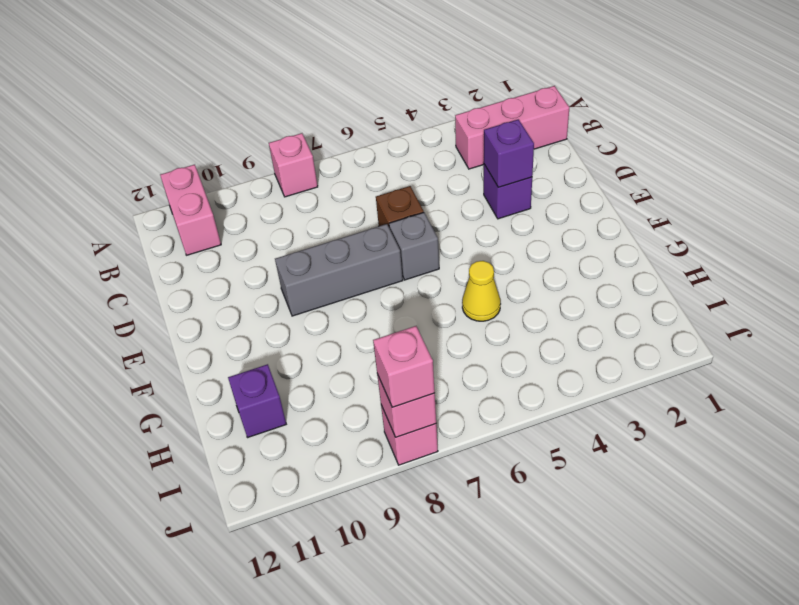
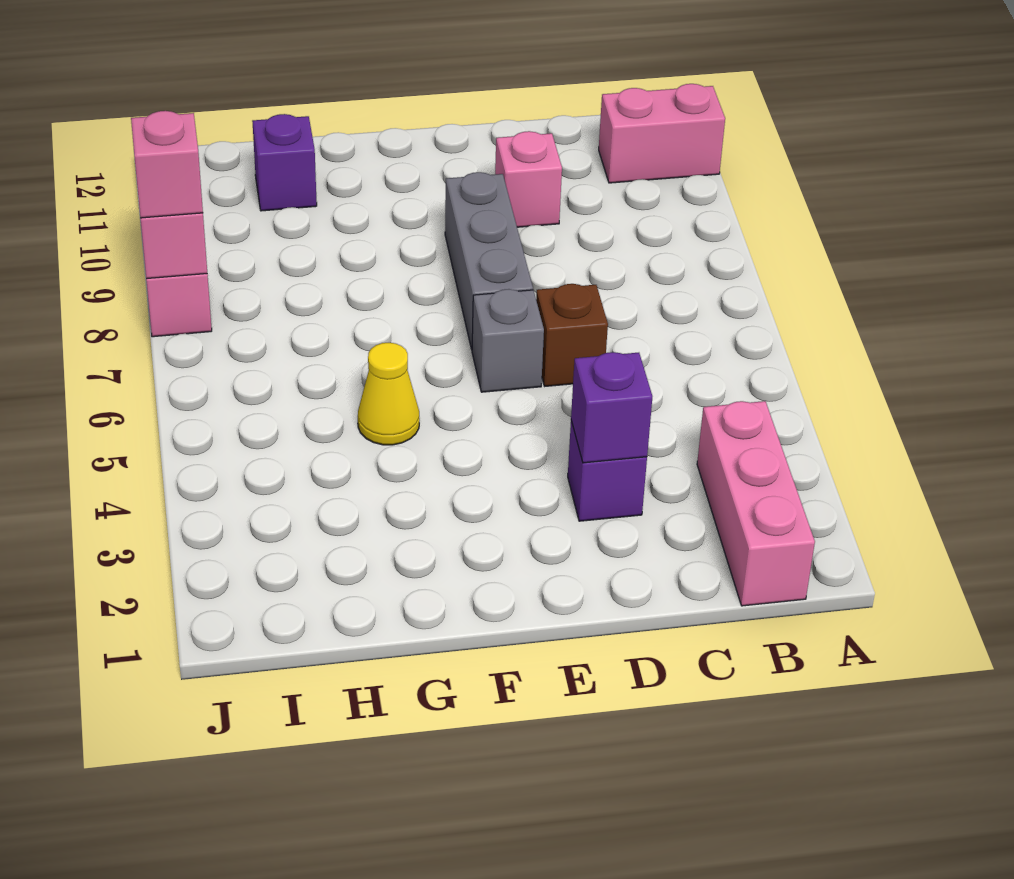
pink brick A8 level 1 -> pink brick D10 level 1

